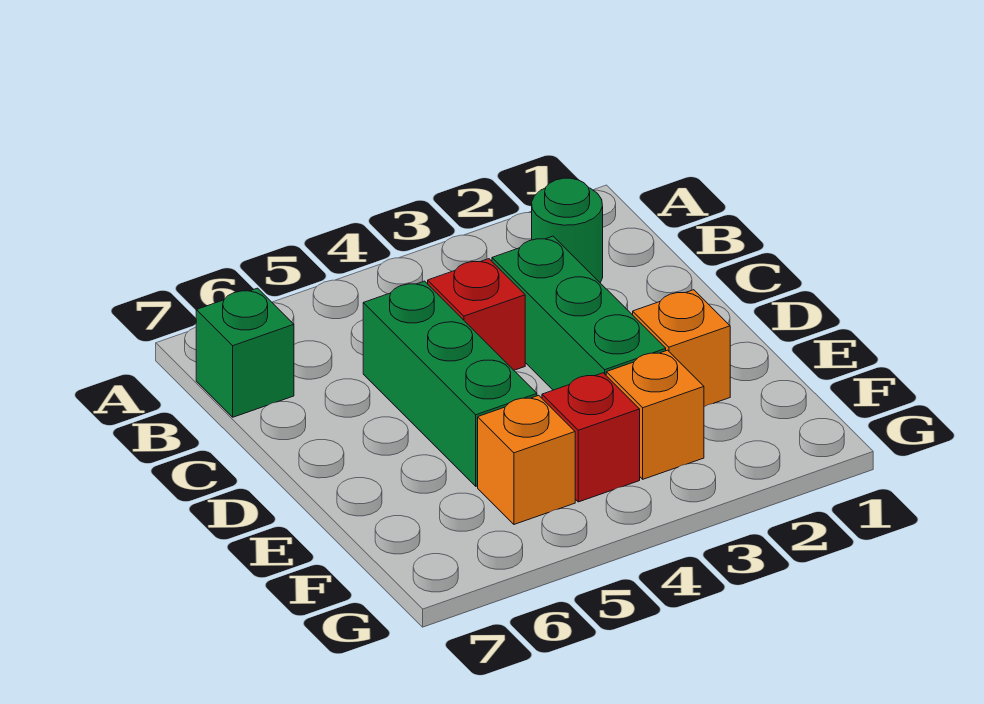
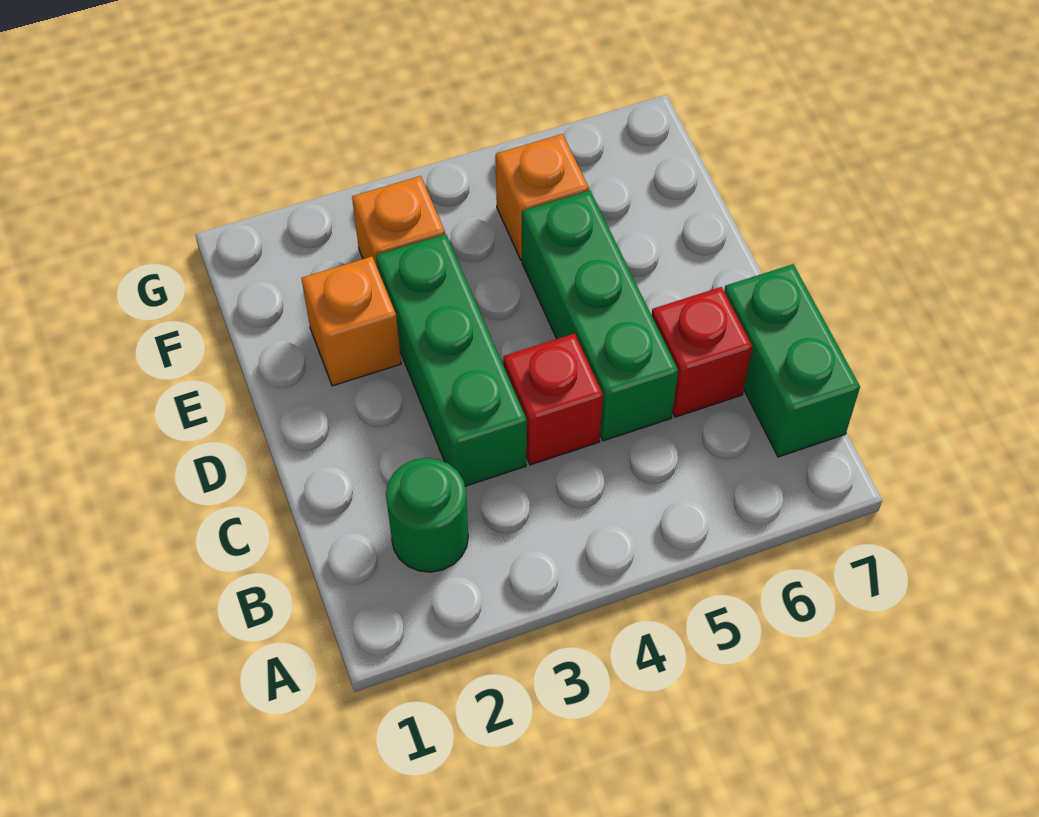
green brick B7 level 1 -> green brick B7:C7 level 1
red brick F4 level 1 -> red brick C6 level 1

